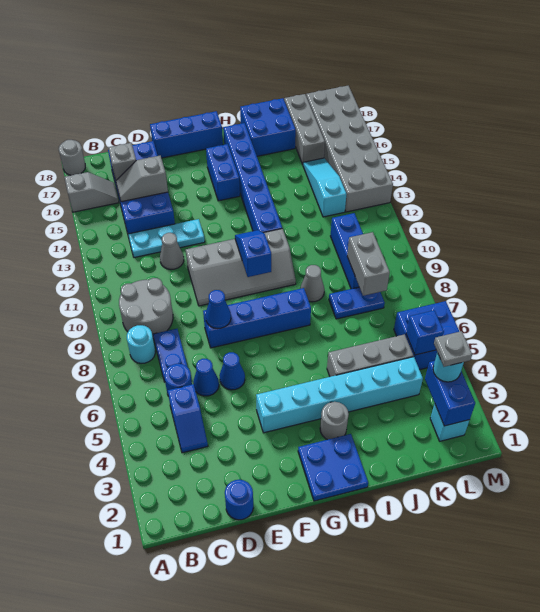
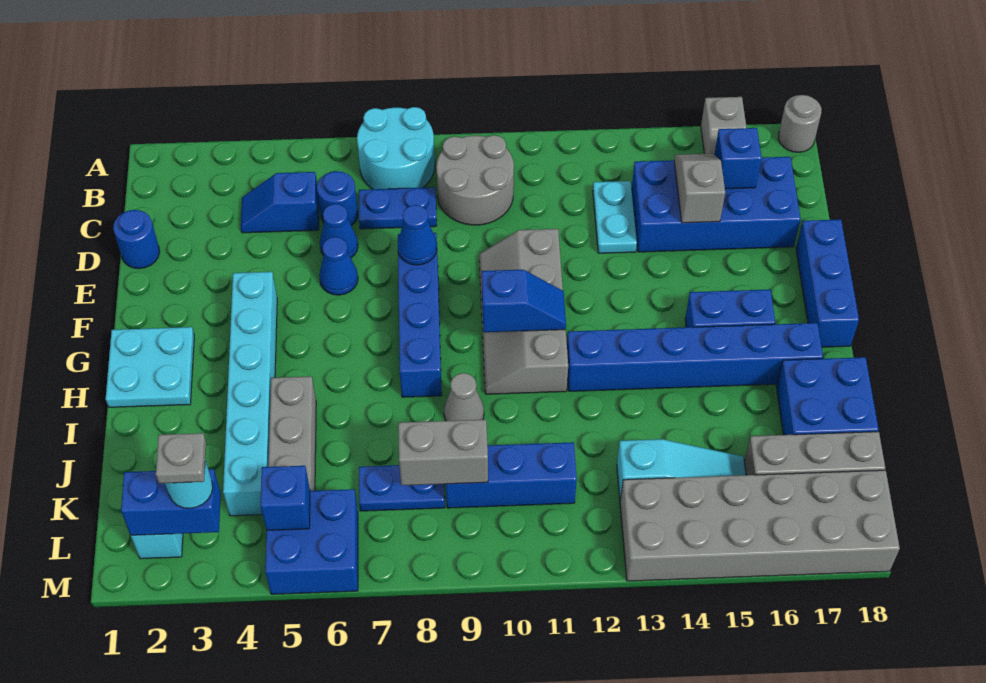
cyan round brick B8 level 1 -> cyan round brick A7:B8 level 1
cyan plate C13:E13 level 1 -> cyan plate C13:D13 level 1
grey brick C16 level 2 -> blue brick C16 level 2
grey cone D12 level 1 -> none
blue plate G1:H2 level 1 -> cyan plate G1:H2 level 1
grey round brick H3 level 1 -> none
blue plate J8:K8 level 1 -> blue plate K7:K8 level 1

